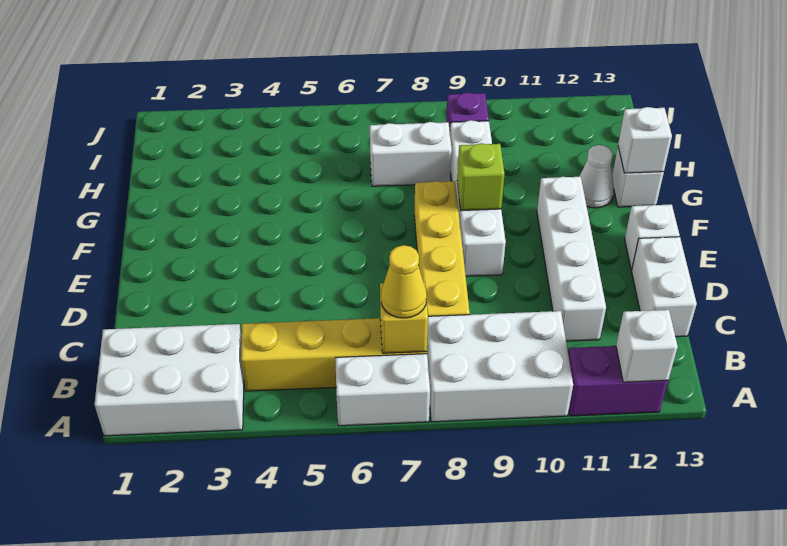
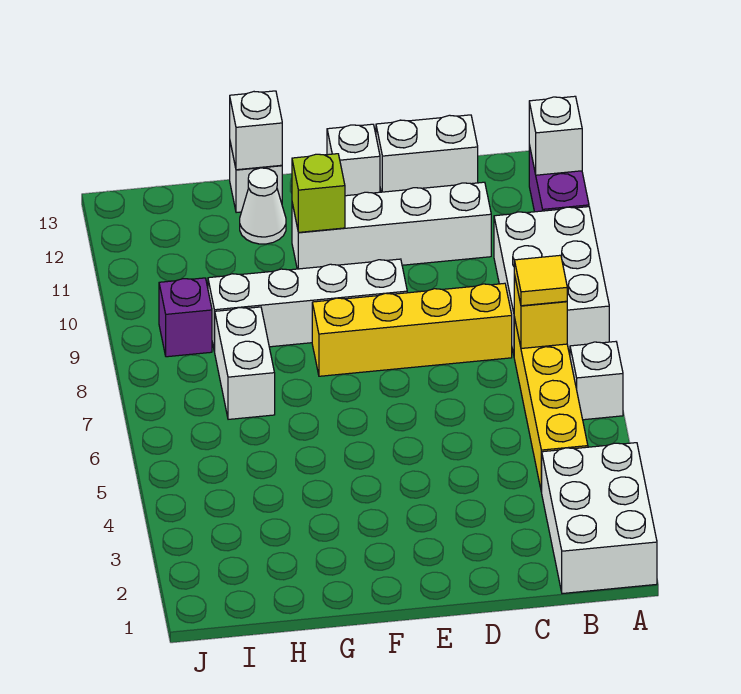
white brick A6:A7 level 1 -> white brick A6 level 1
yellow cone B7 level 3 -> yellow tile B7 level 3
lime brick F9 level 2 -> lime brick F11 level 2

